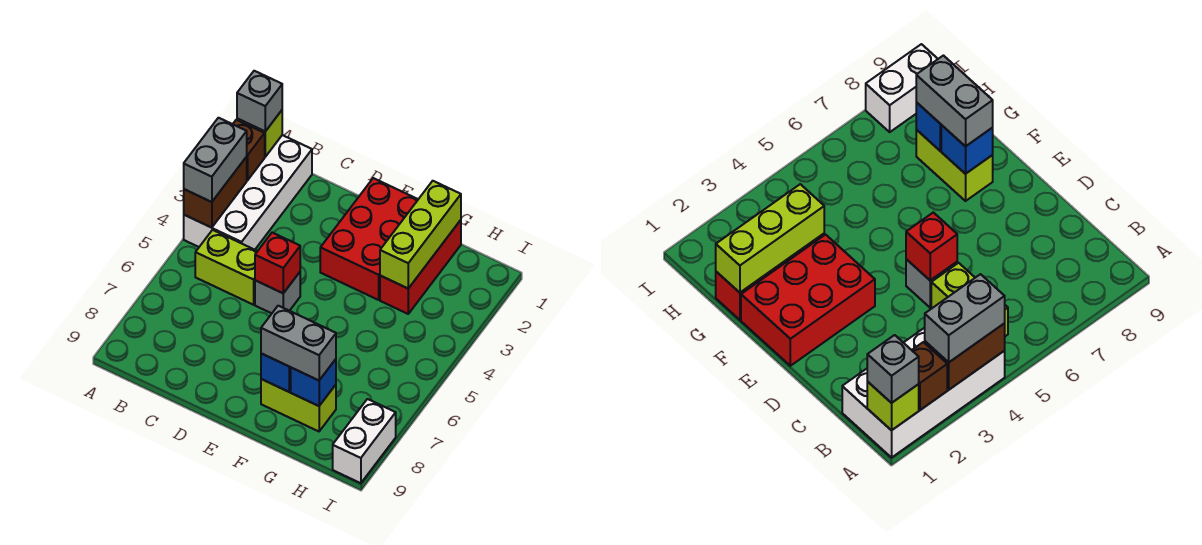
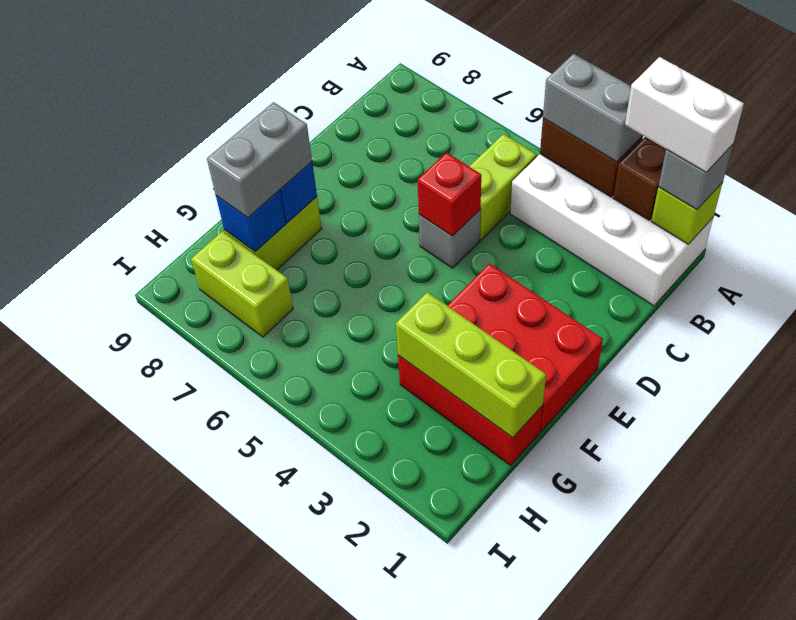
none -> lime brick H7:H8 level 1
white brick I8:I9 level 1 -> white brick A1:A2 level 4

